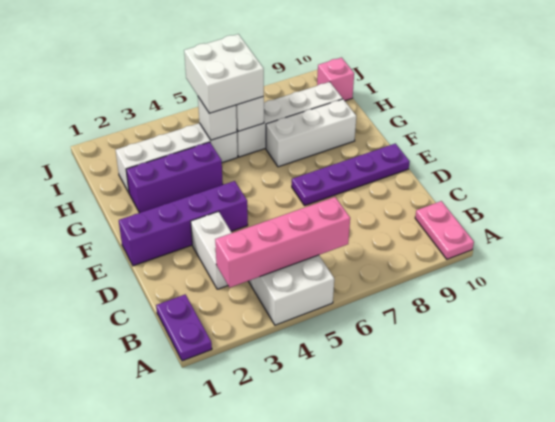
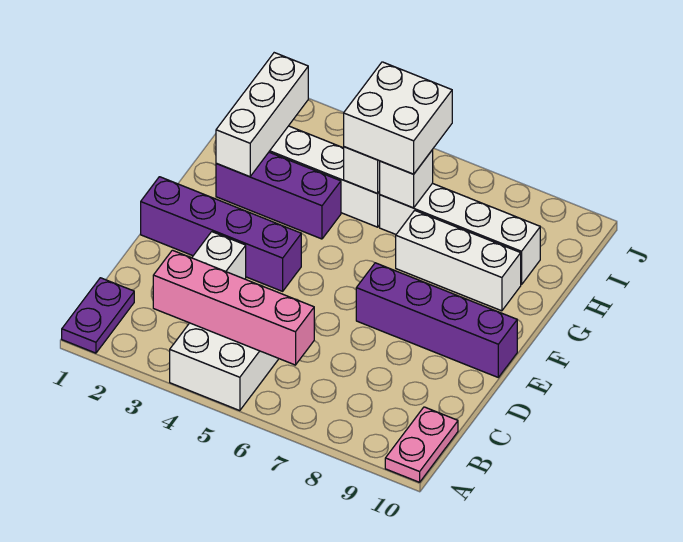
purple plate E7:E10 level 1 -> purple brick E7:E10 level 1
none -> white brick G2:I2 level 2
pink brick I10 level 1 -> none

